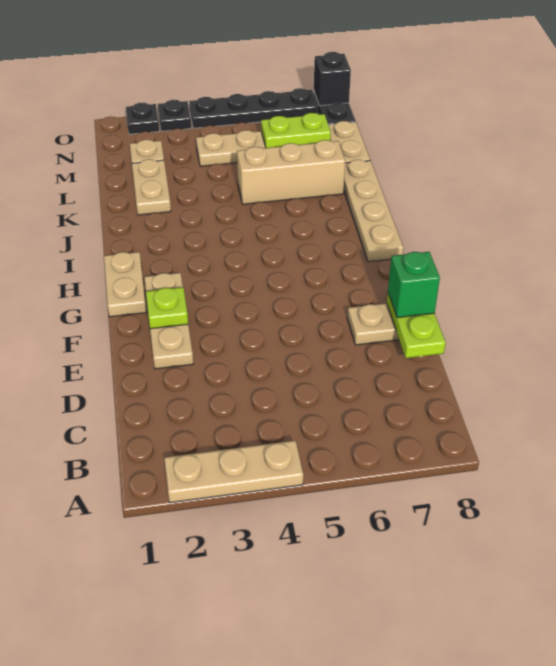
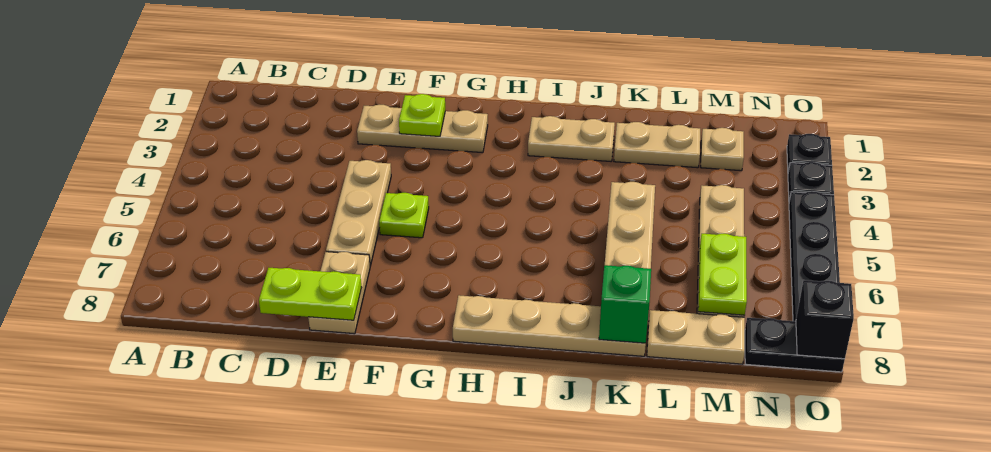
tan plate A2:A4 level 1 -> tan plate E4:E6 level 1
green brick E8 level 3 -> green brick K8 level 2
none -> lime plate F5 level 1
tan plate G1:H1 level 1 -> tan plate I2:J2 level 1

